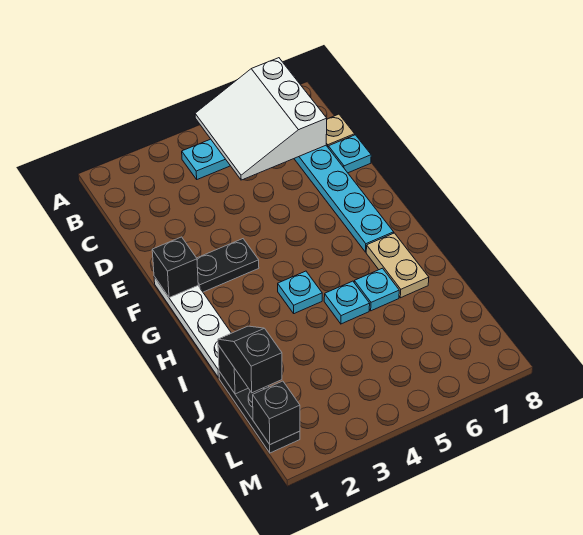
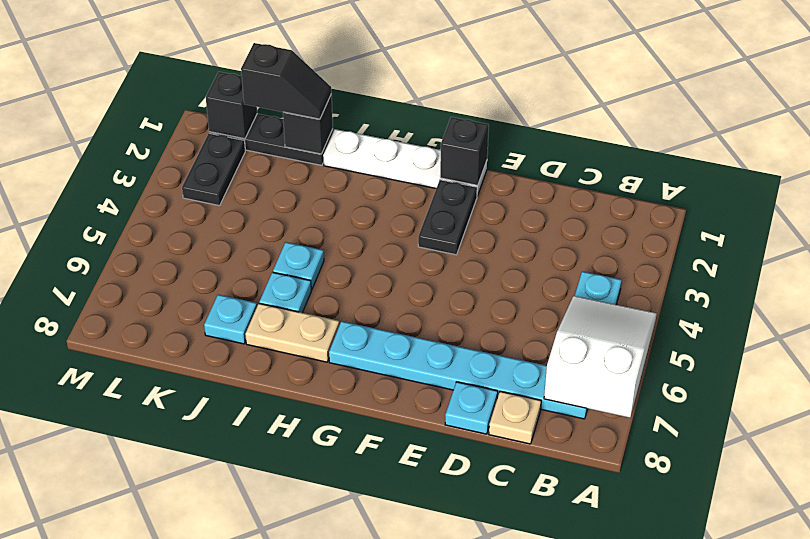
white slope A5:C7 level 2 top 7 -> white slope A5:B7 level 2 top 7
cyan plate H4 level 1 -> cyan plate J7 level 1
none -> black plate L2:L3 level 1

